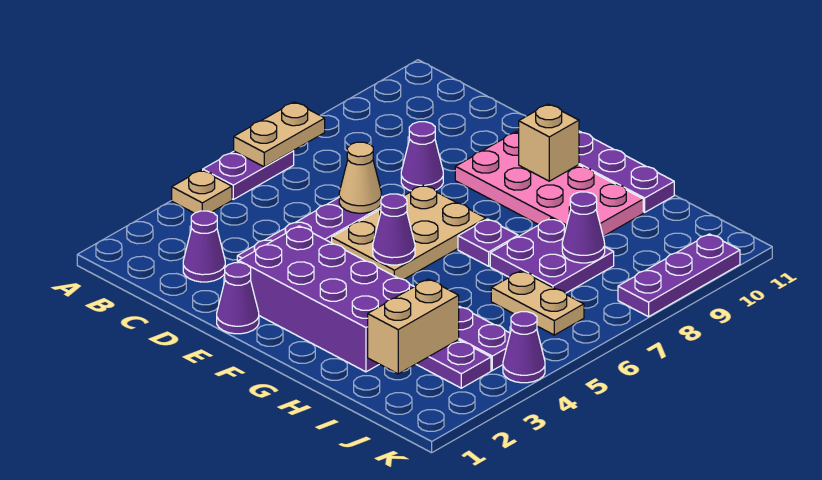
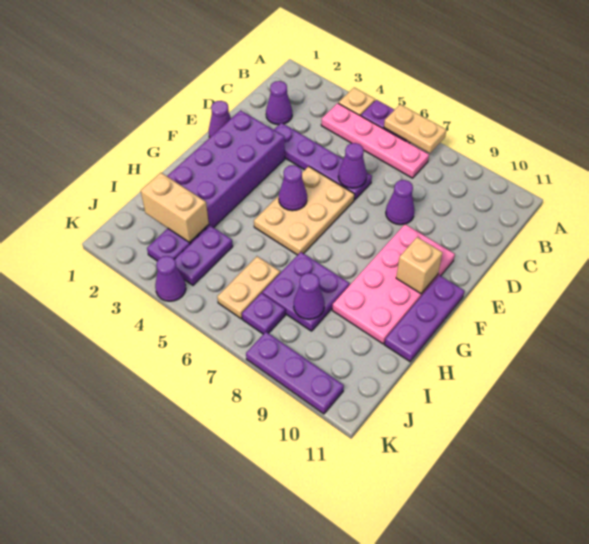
none -> pink plate B4:B7 level 1
tan cone D6 level 2 -> purple cone D6 level 2
tan plate E5:F7 level 1 -> tan plate E5:G6 level 1
purple plate G7 level 1 -> purple plate J7 level 1

